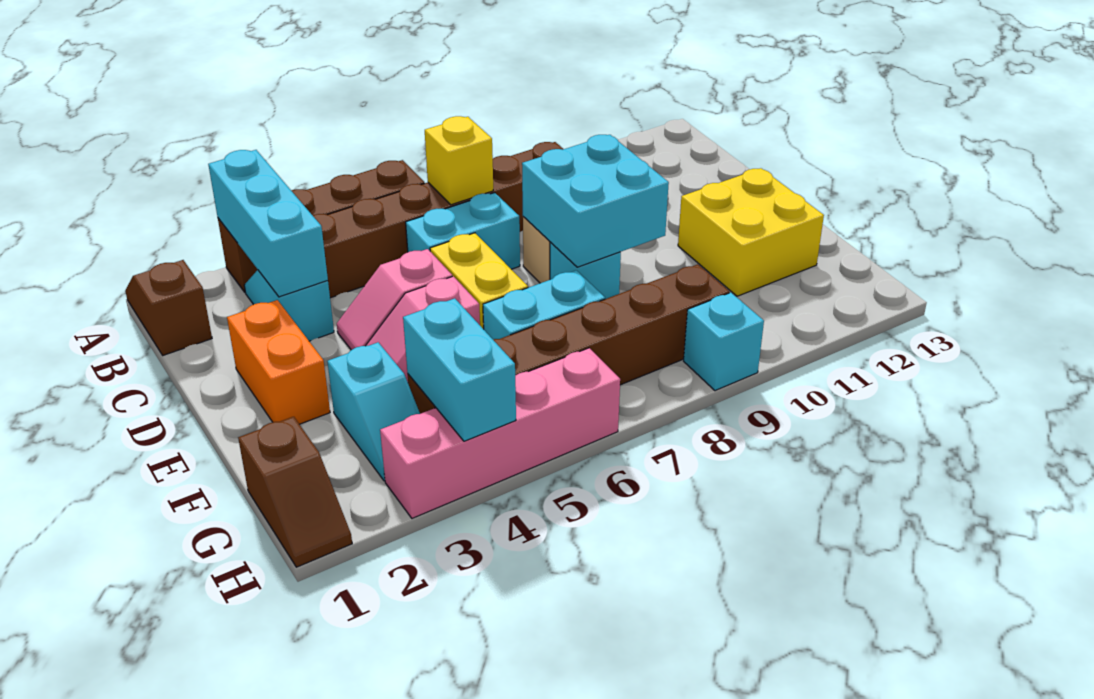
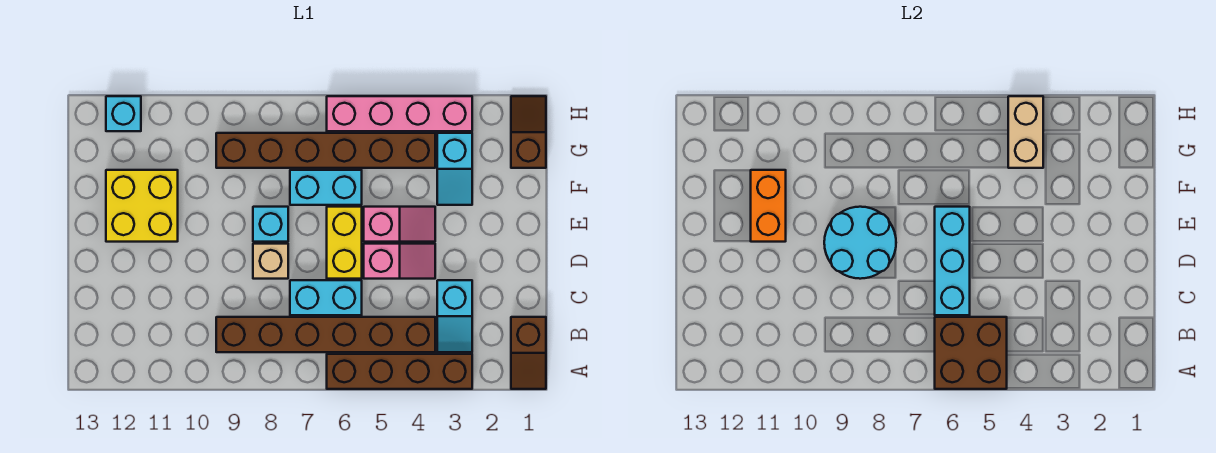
cyan brick A3:C3 level 2 -> cyan brick C6:E6 level 2
none -> brown brick A5:B6 level 2
yellow brick B7 level 2 -> none
orange brick D2:E2 level 1 -> orange brick E11:F11 level 2
cyan brick D8:E9 level 2 -> cyan round brick D8:E9 level 2
cyan slope F3:G3 level 1 top F -> cyan slope F3:G3 level 1 top G
cyan brick G4:H4 level 2 -> tan brick G4:H4 level 2
cyan brick H9 level 1 -> cyan brick H12 level 1

